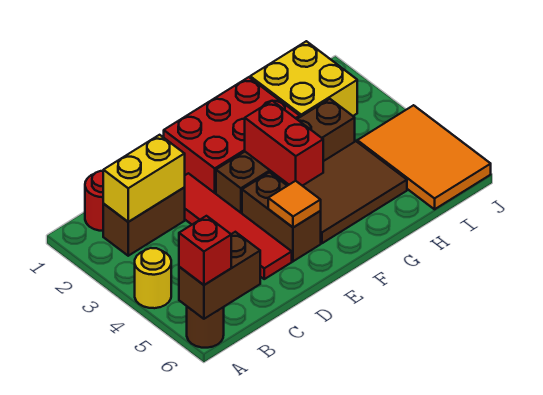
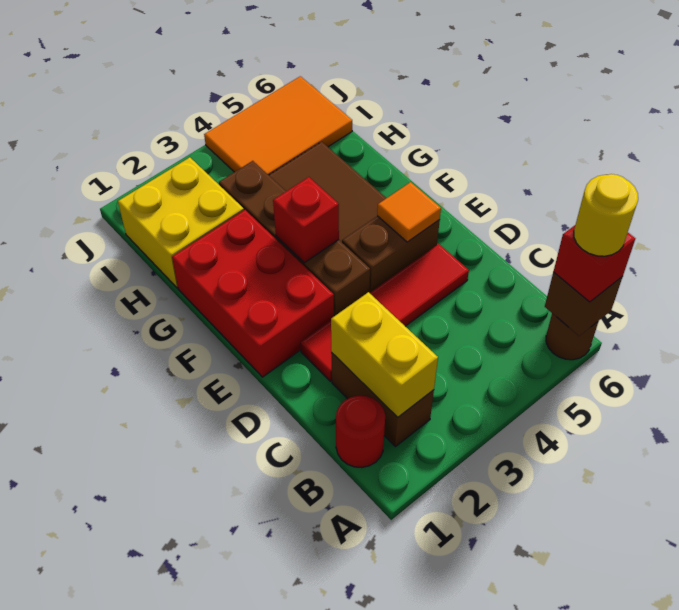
yellow round brick A4 level 1 -> yellow round brick A6 level 4
brown brick A6:B6 level 2 -> brown brick A6 level 2
red brick F3:F4 level 2 -> red brick F3 level 2

